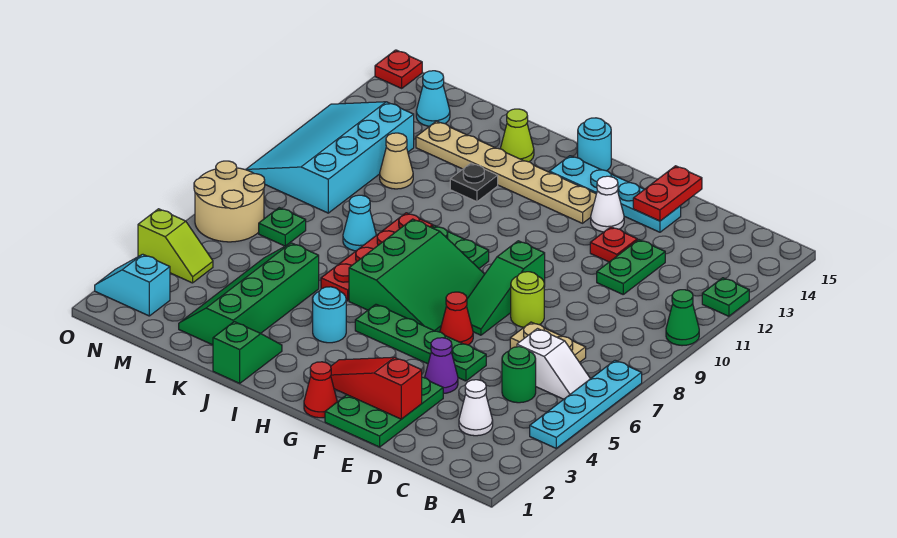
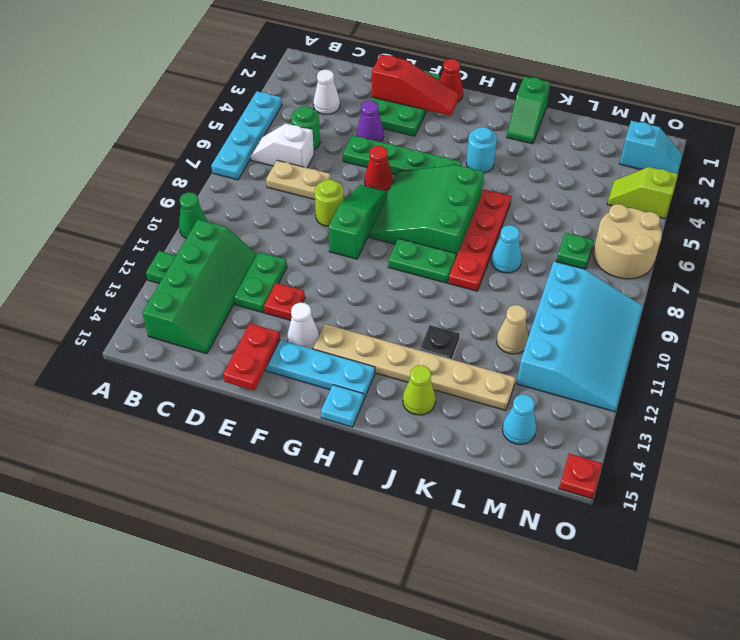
cyan round brick H15 level 1 -> cyan plate H15 level 1
green slope K2:L5 level 1 top K -> green slope B11:C14 level 1 top B

